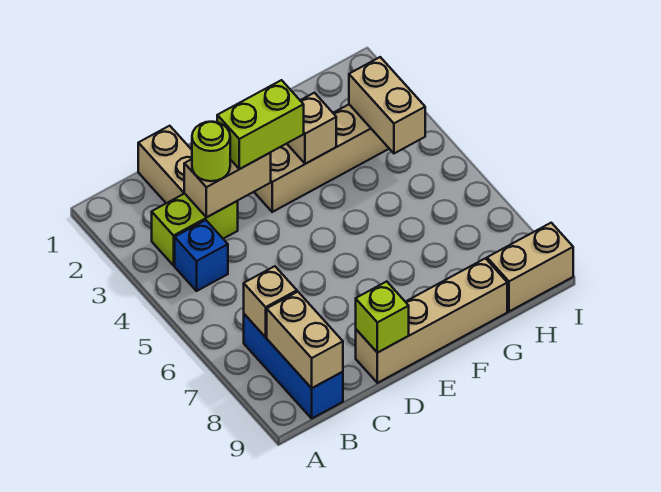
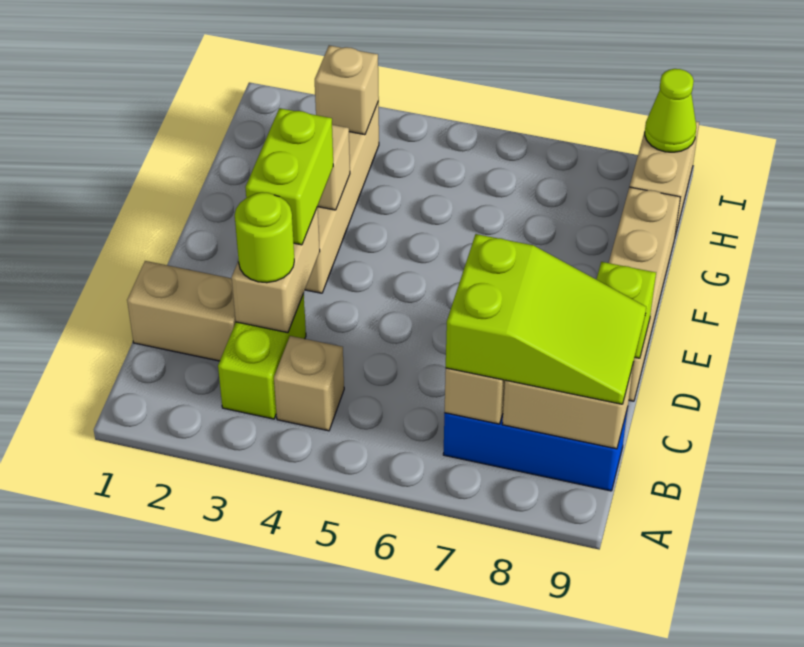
blue brick B4 level 1 -> tan brick B4 level 1
none -> lime slope B7:C9 level 3 top 7
tan brick H3:H4 level 2 -> tan brick H3 level 2
none -> lime cone I9 level 2

